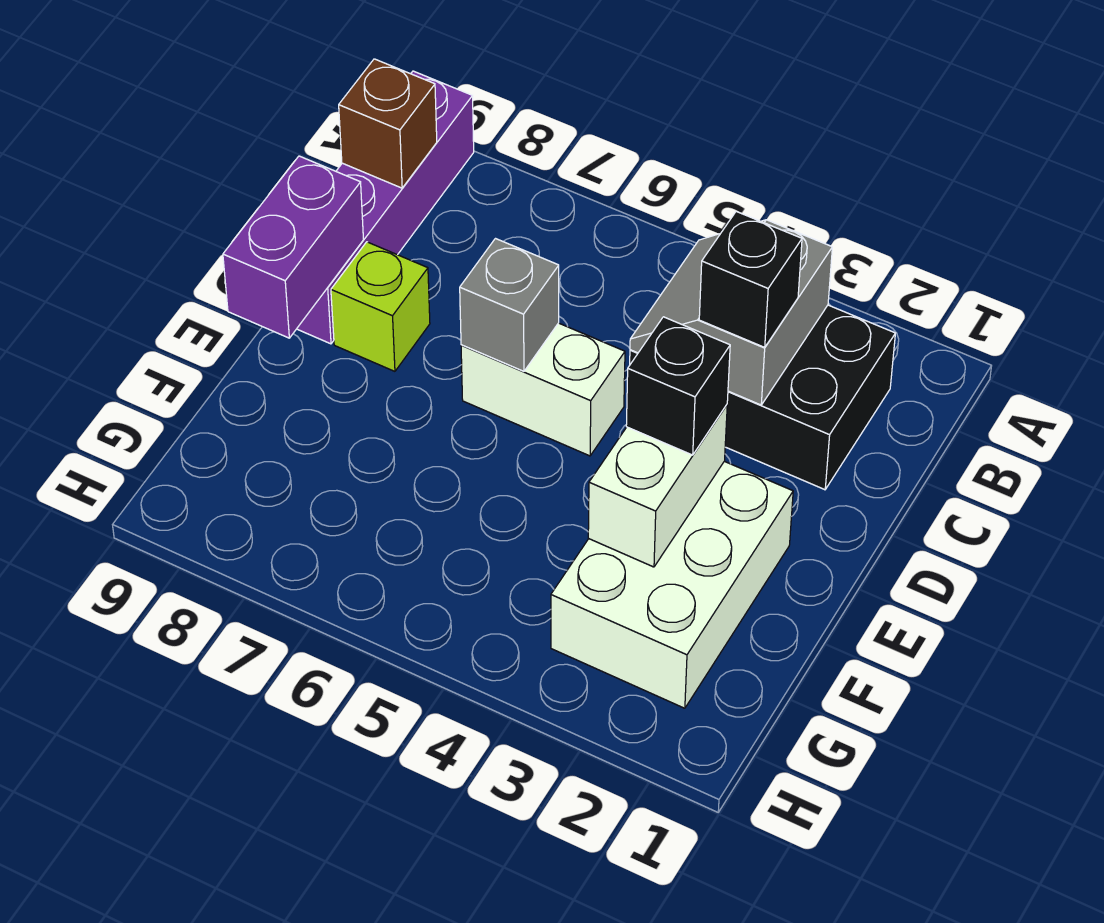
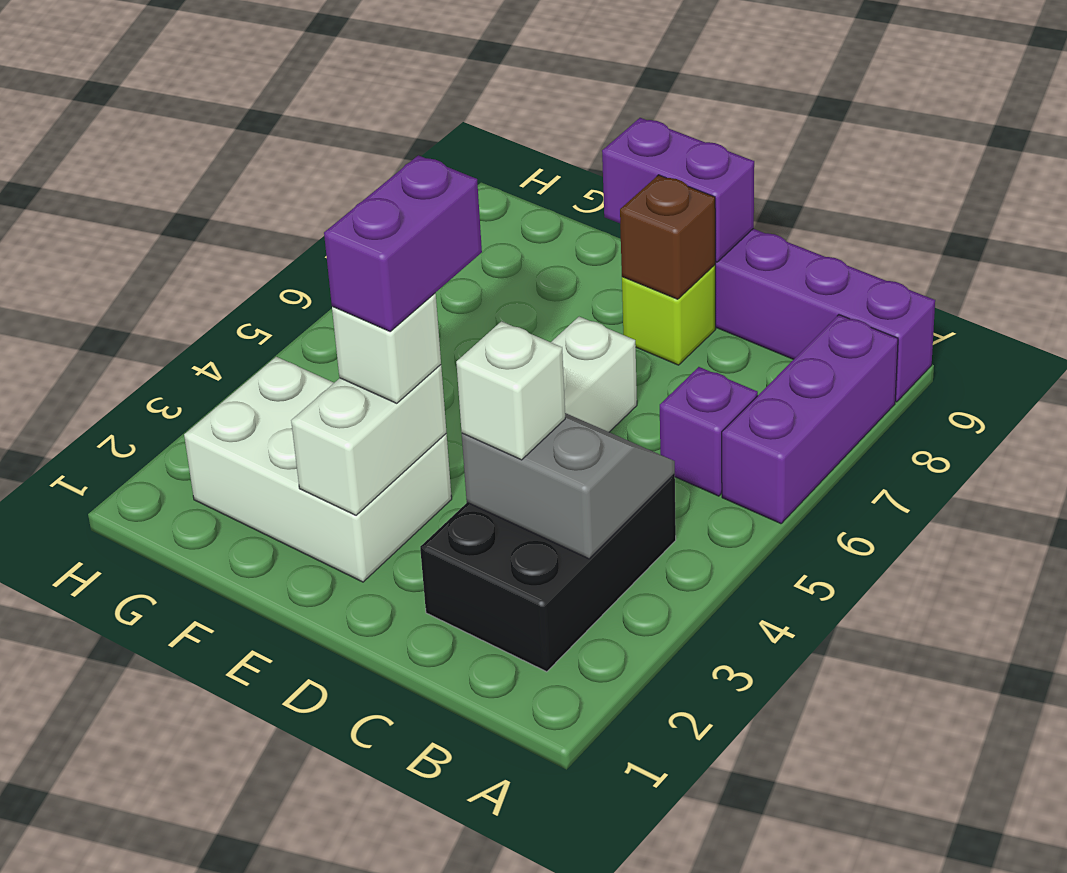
none -> purple brick A6:A8 level 1
none -> purple brick B6 level 1
brown brick B9 level 2 -> brown brick D8 level 2
black brick C3 level 3 -> white brick C3 level 3
grey brick D6 level 2 -> none
white brick E3:F3 level 2 -> white brick E2:E3 level 2
black brick E3 level 3 -> white brick E3 level 3
none -> purple brick E3:E4 level 4

